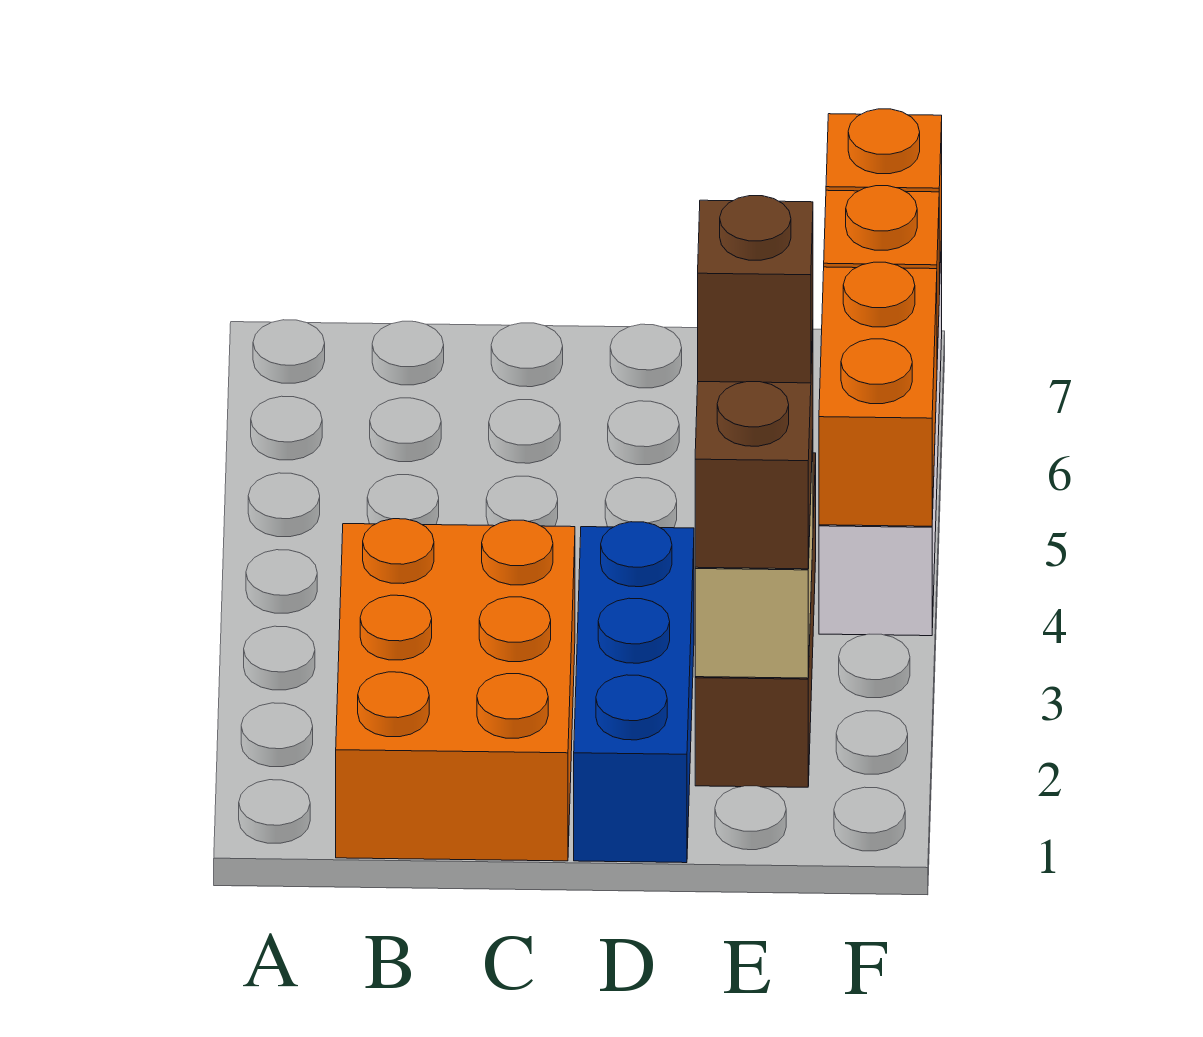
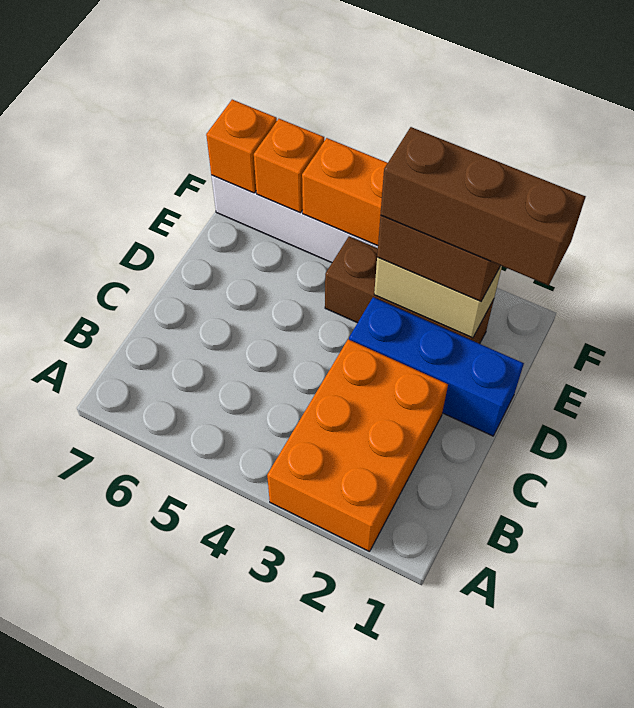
orange brick B1:C3 level 1 -> orange brick A2:C3 level 1
brown brick E3 level 4 -> brown brick E1:E3 level 4

